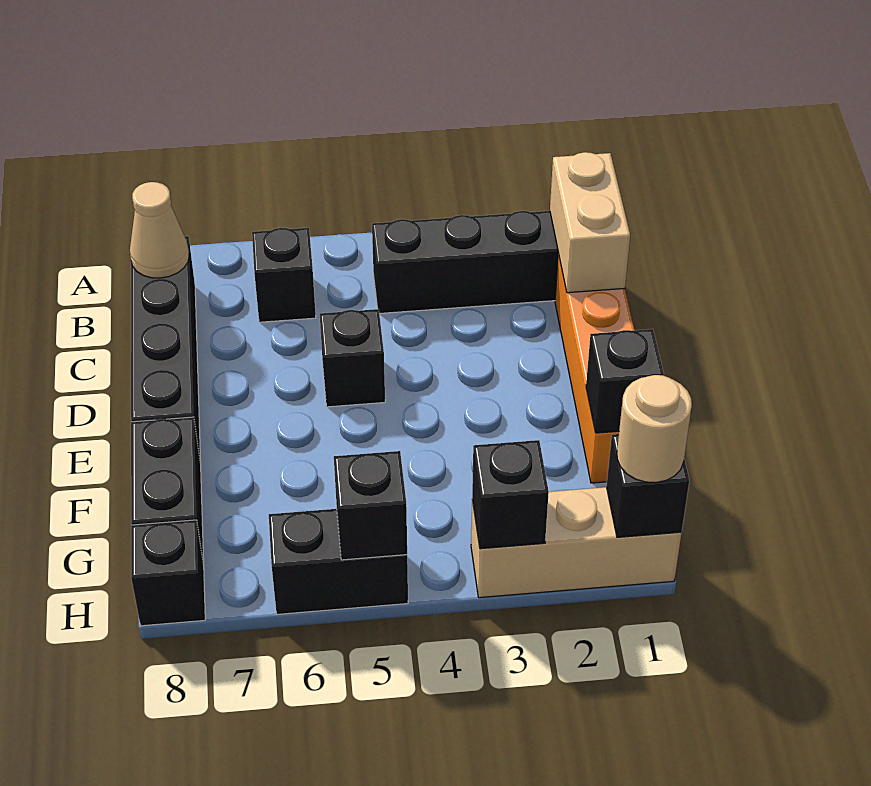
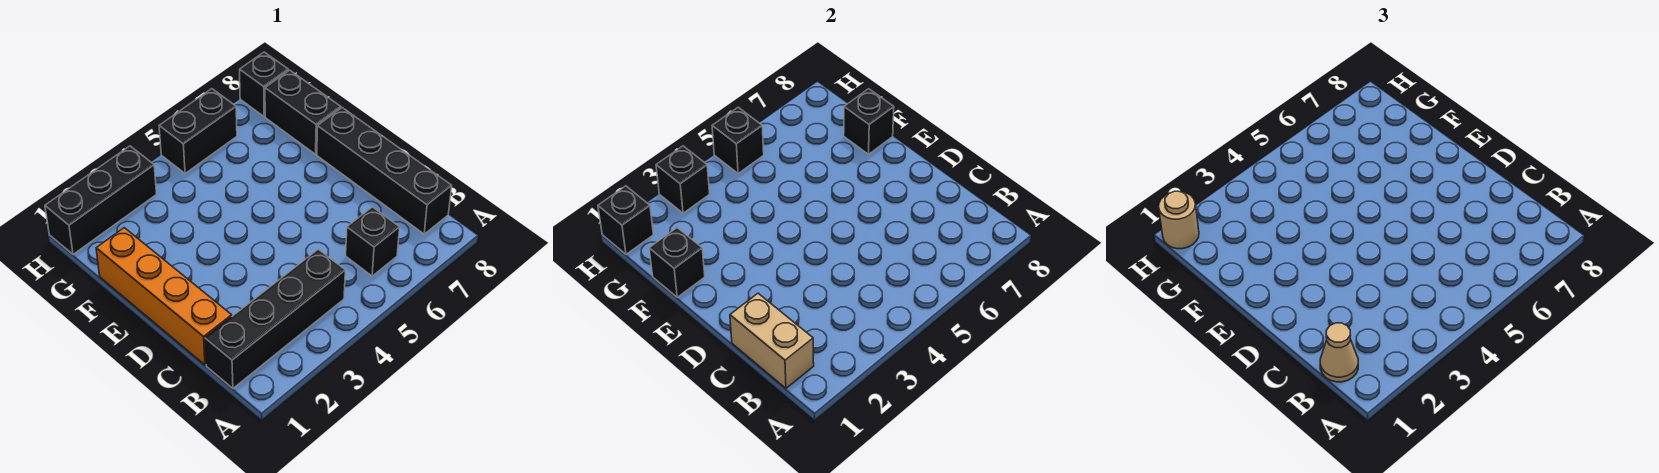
tan cone B8 level 2 -> tan cone B1 level 3
black brick D5 level 1 -> black brick F8 level 2
tan brick H1:H3 level 1 -> black brick H1:H3 level 1

